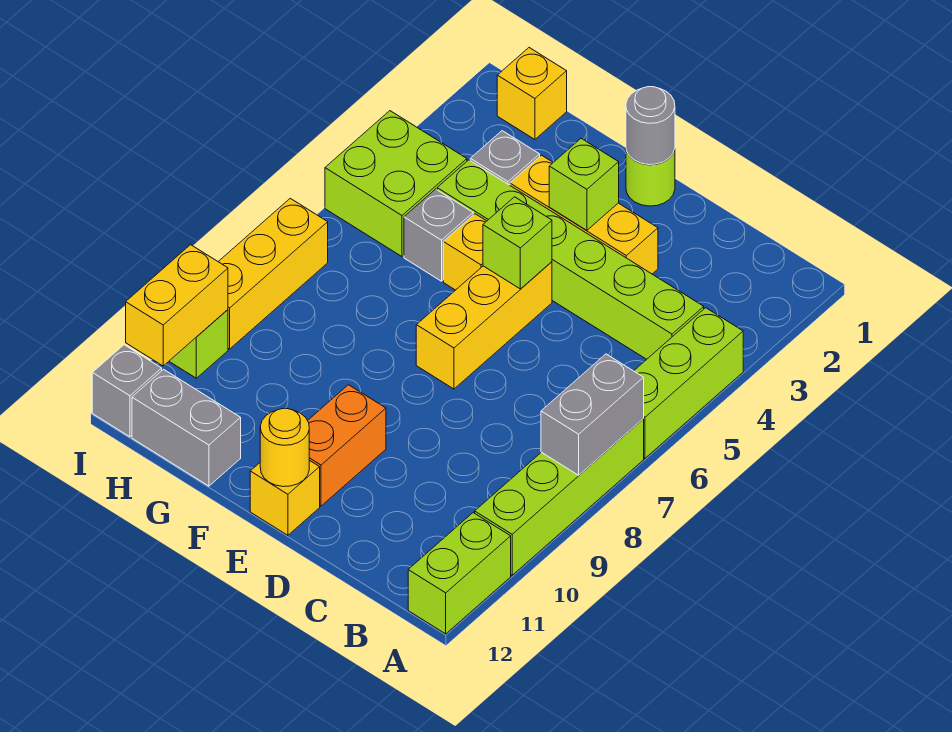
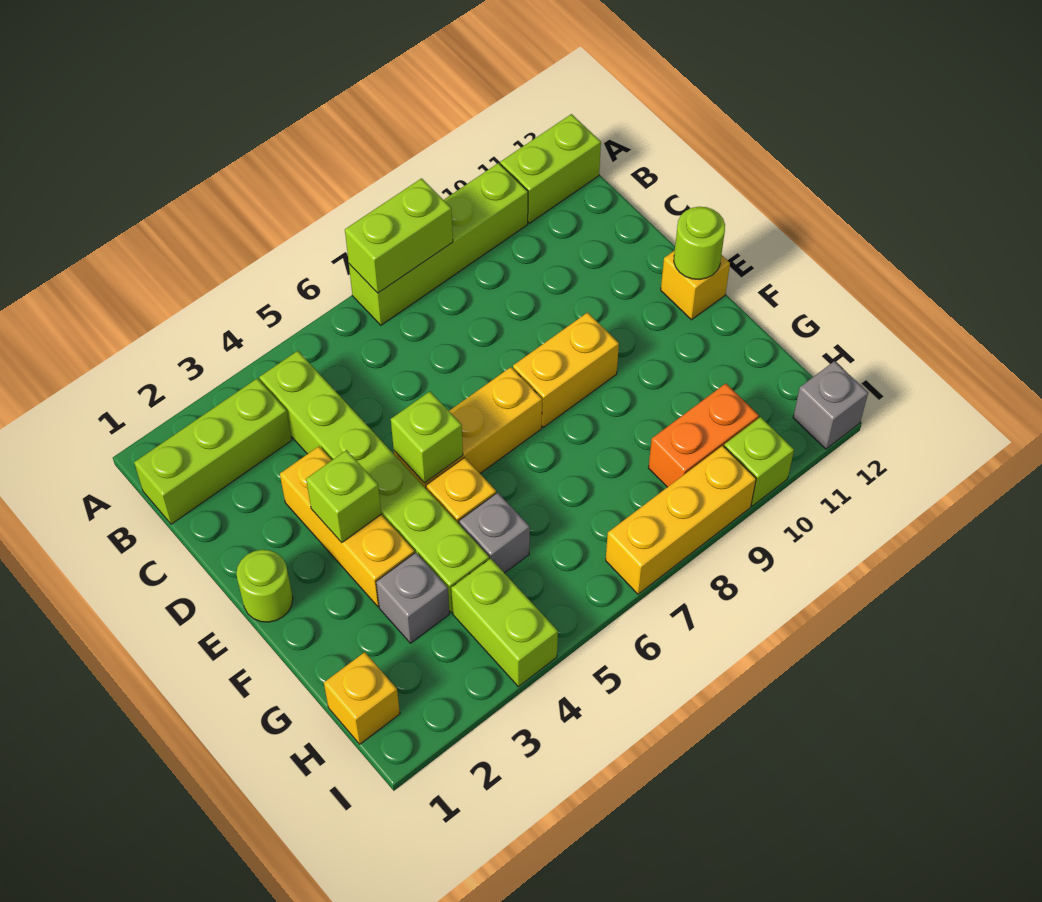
lime brick A4:A6 level 1 -> lime brick B1:B3 level 1
grey brick A7:A8 level 2 -> lime brick A7:A8 level 2
grey round brick E1 level 2 -> none
orange brick E10:E11 level 1 -> orange brick H9:H10 level 1
yellow round brick E12 level 2 -> lime round brick E12 level 2
grey brick G12:H12 level 1 -> none
lime brick H4:I5 level 1 -> lime brick H4:I4 level 1
yellow brick I10:I11 level 2 -> yellow brick E8:E9 level 1

